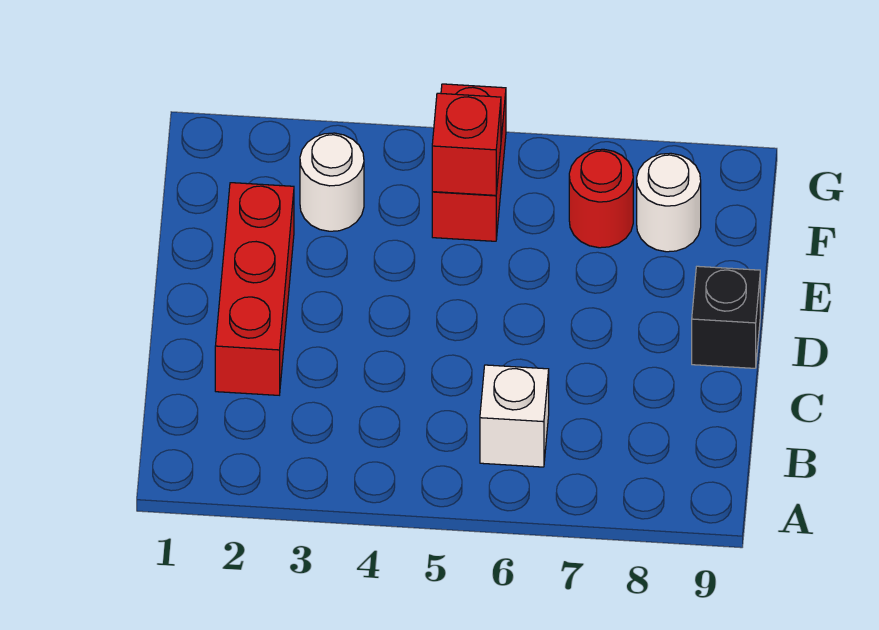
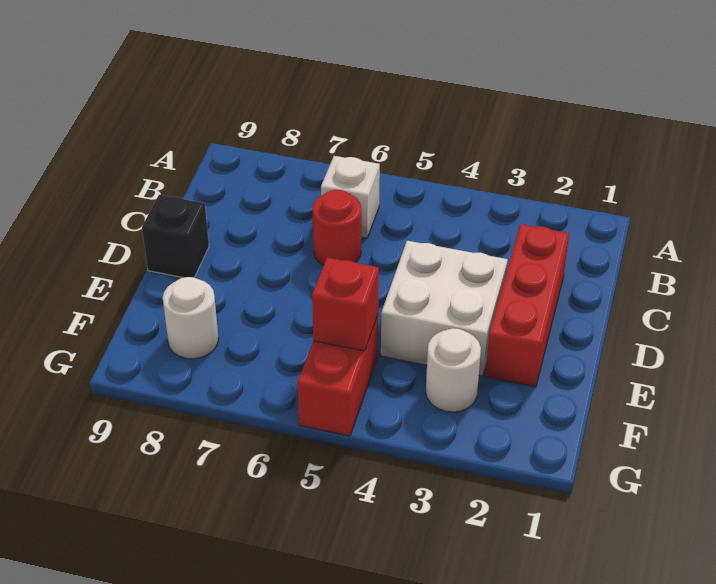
none -> white brick D3:E4 level 1
red round brick F7 level 1 -> red round brick C6 level 1

